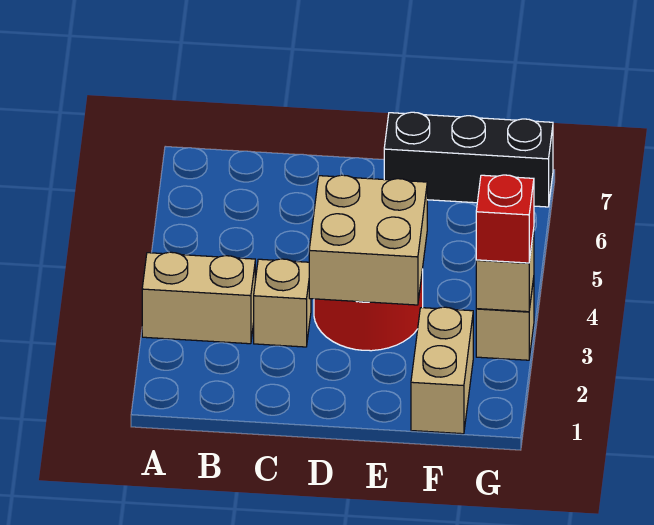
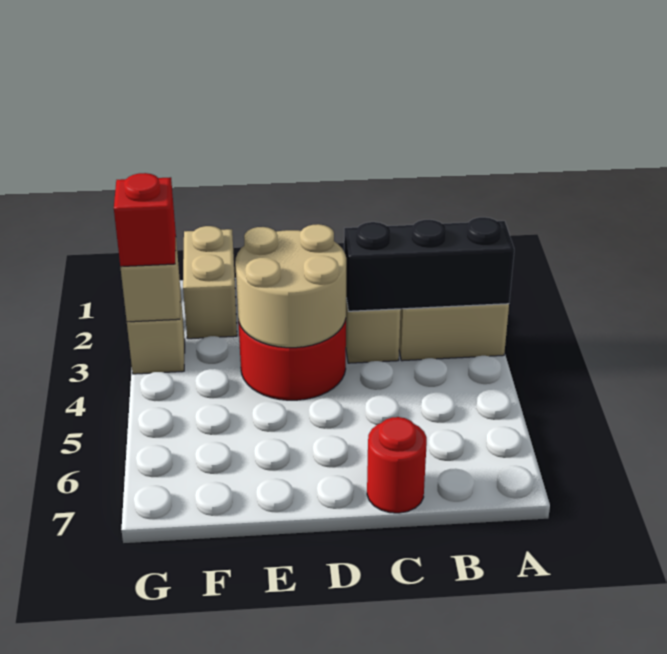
none -> red round brick C7 level 1
tan brick D3:E4 level 2 -> tan round brick D3:E4 level 2
black brick E7:G7 level 1 -> black brick A3:C3 level 2

